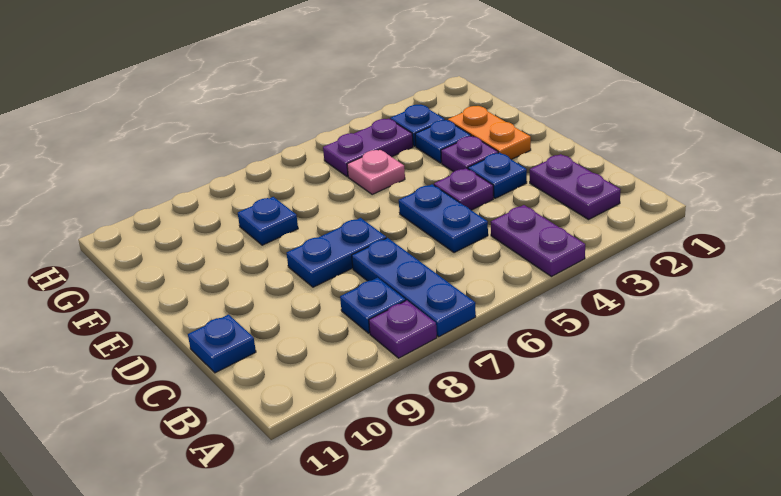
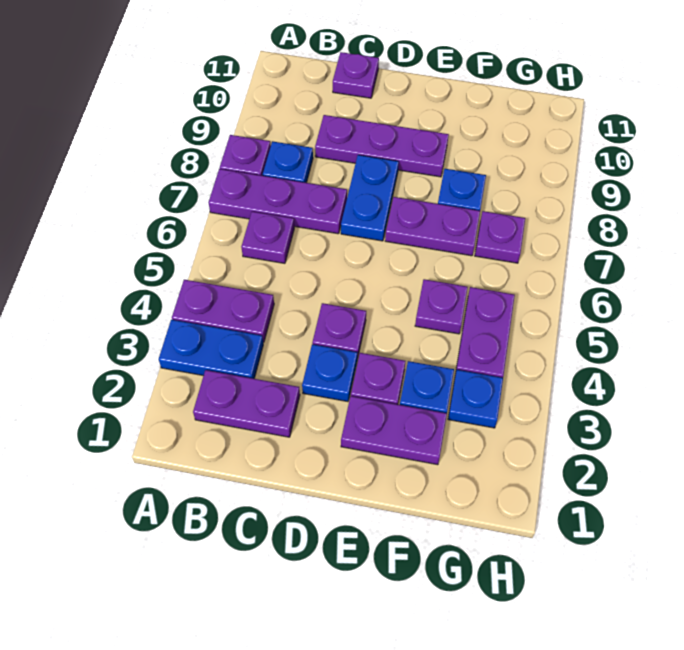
blue plate A7:C7 level 1 -> purple plate A7:C7 level 1
none -> purple plate B6 level 1
blue plate C5:D5 level 1 -> blue plate A3:B3 level 1
none -> purple plate C9:E9 level 1
blue plate C11 level 1 -> purple plate C11 level 1
orange plate E2:F2 level 1 -> purple plate E2:F2 level 1
none -> purple plate E7:F7 level 1
pink plate F5 level 1 -> purple plate F5 level 1
none -> purple plate G7 level 1

